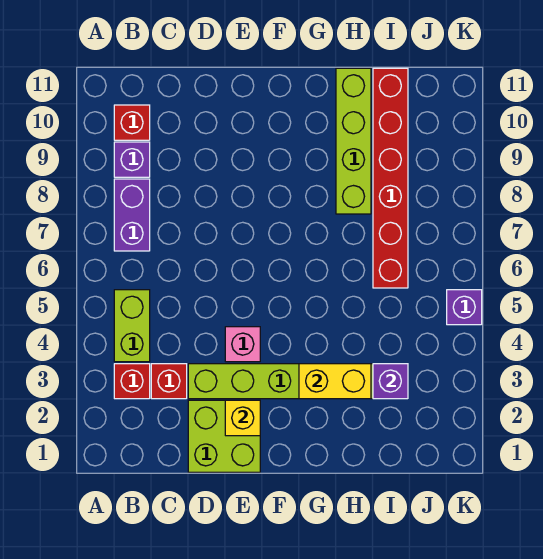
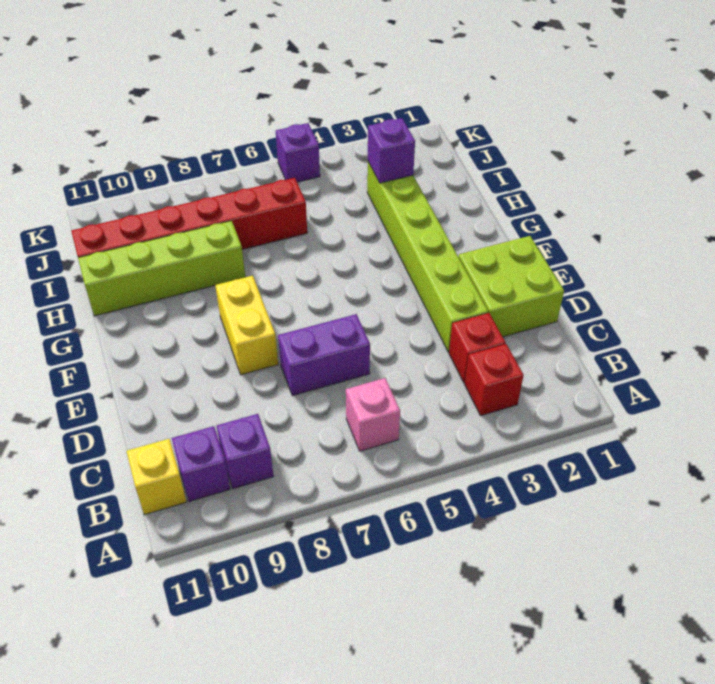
lime brick B4:B5 level 1 -> none
purple brick B7:B8 level 1 -> purple brick D6:D7 level 1
red brick B10 level 1 -> purple brick B10 level 1
yellow brick E2 level 2 -> yellow brick B11 level 1
pink brick E4 level 1 -> pink brick B6 level 1
yellow brick G3:H3 level 2 -> yellow brick E8:F8 level 1

